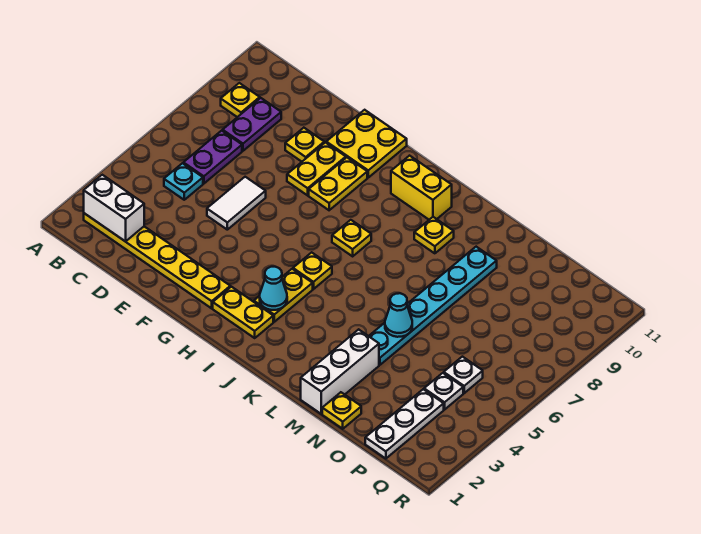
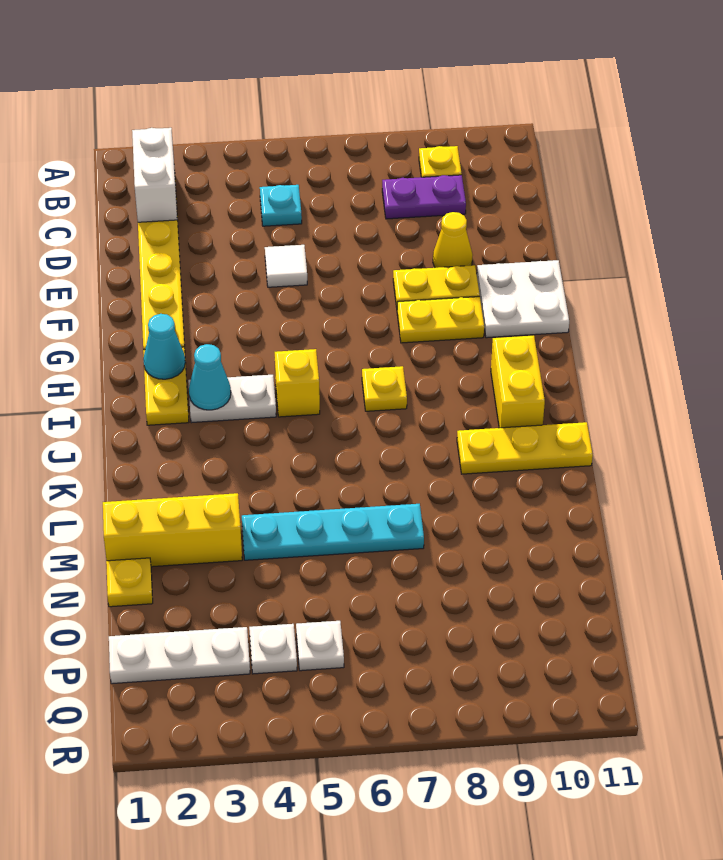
purple plate C6:C7 level 1 -> none
white tile E5:E6 level 1 -> white tile E5 level 1
yellow plate E9 level 1 -> yellow cone E9 level 1
yellow plate F10:G11 level 1 -> white plate F10:G11 level 1
yellow plate I3:I4 level 1 -> white plate I3:I4 level 1
yellow plate I5 level 1 -> yellow brick I5 level 1
yellow plate K9 level 1 -> yellow plate K9:K11 level 1
white brick M1:M3 level 1 -> yellow brick M1:M3 level 1
cyan plate M4:M9 level 1 -> cyan plate M4:M7 level 1
cyan cone M5 level 2 -> cyan cone H2 level 2

